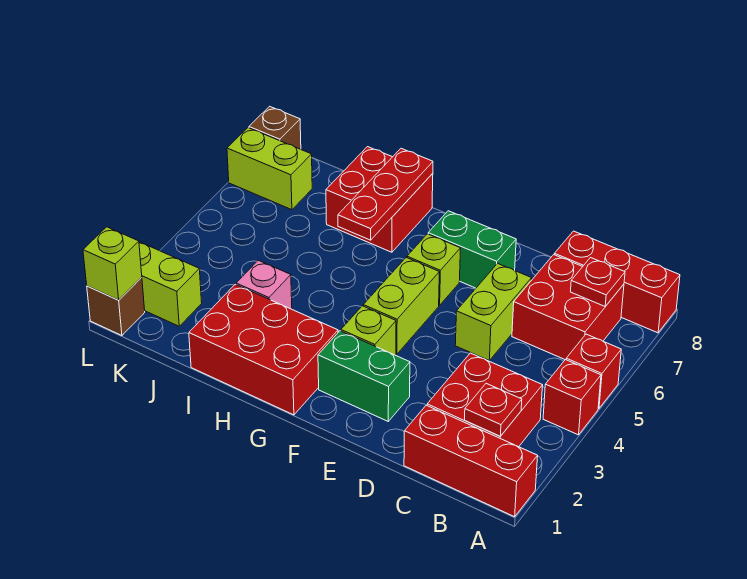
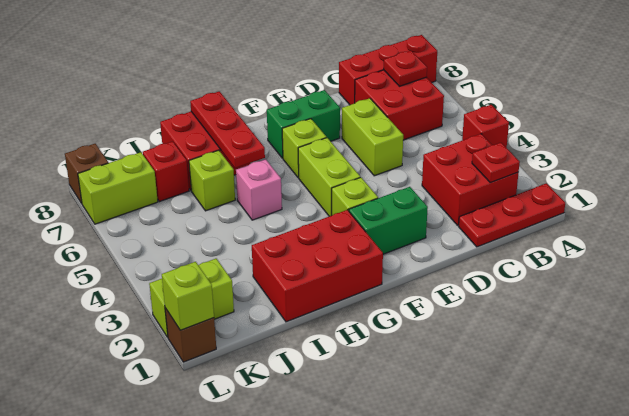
red brick A1:C1 level 1 -> red plate A1:C1 level 1
red brick A5 level 1 -> red brick J7 level 1
pink brick I3 level 1 -> pink brick H5 level 1
none -> lime brick I6 level 1

